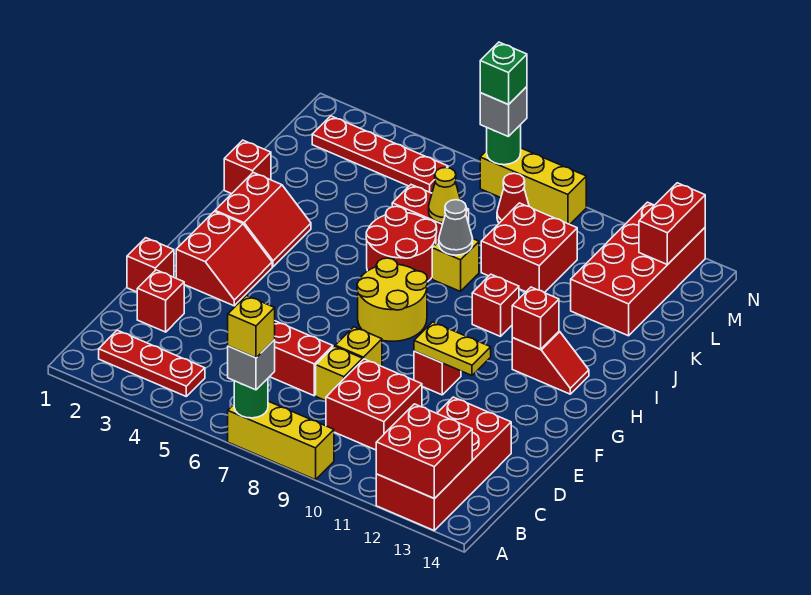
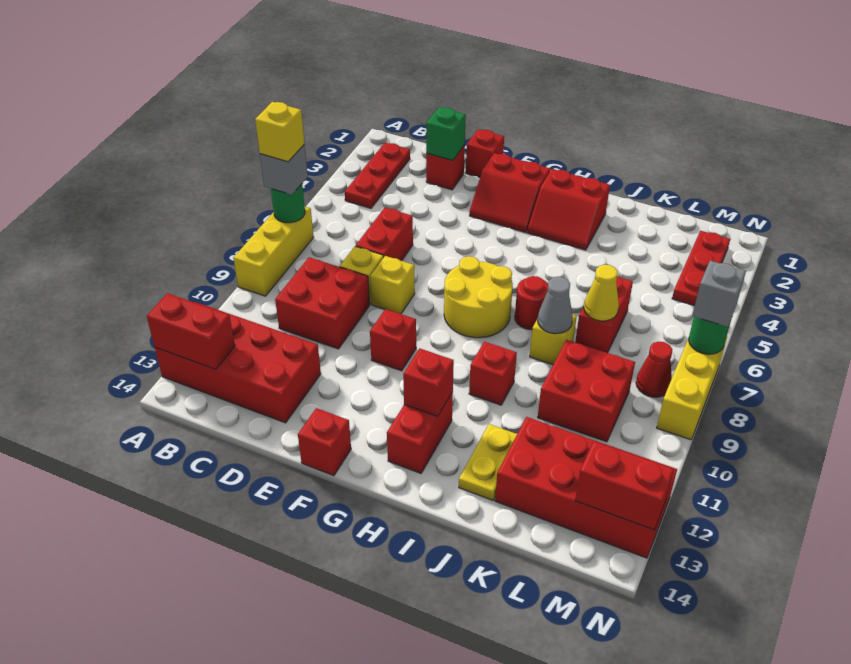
red brick A12:B13 level 2 -> red brick A13:B13 level 2
yellow plate F10:F11 level 2 -> yellow plate J12:J13 level 1
red slope H12:H13 level 1 top 12 -> red brick H12:H13 level 1
red round brick I6:J7 level 1 -> red round brick I7 level 1
red brick J1 level 1 -> red brick F14 level 1
red plate M2:M5 level 1 -> red plate M2:M4 level 1
green brick N7 level 4 -> green brick D2 level 2

